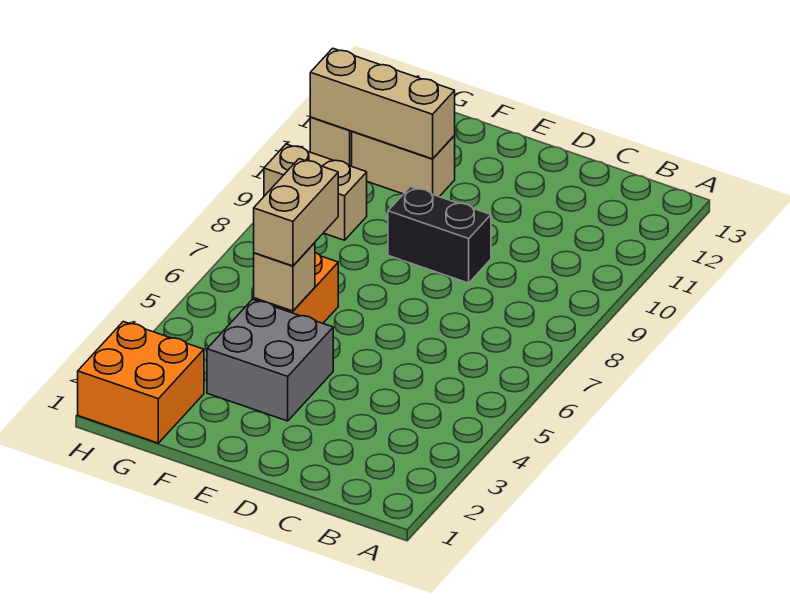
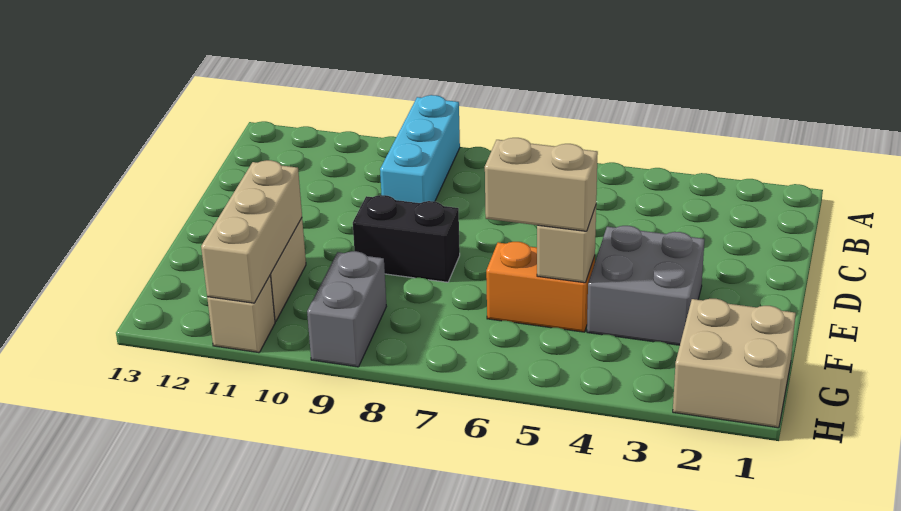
none -> cyan brick A9:C9 level 1
black brick D9:E9 level 1 -> black brick E8:E9 level 1
orange brick G1:H2 level 1 -> tan brick G1:H2 level 1
tan brick G9:H9 level 1 -> grey brick G9:H9 level 1

